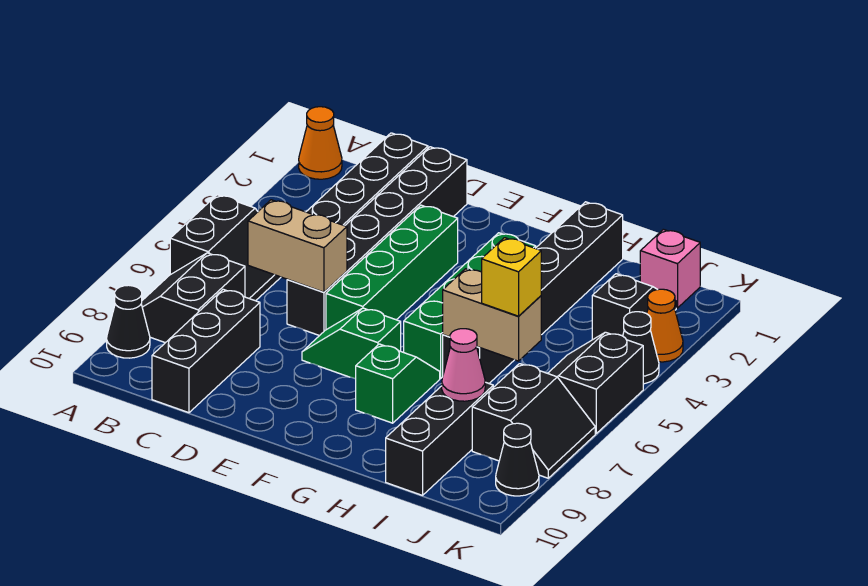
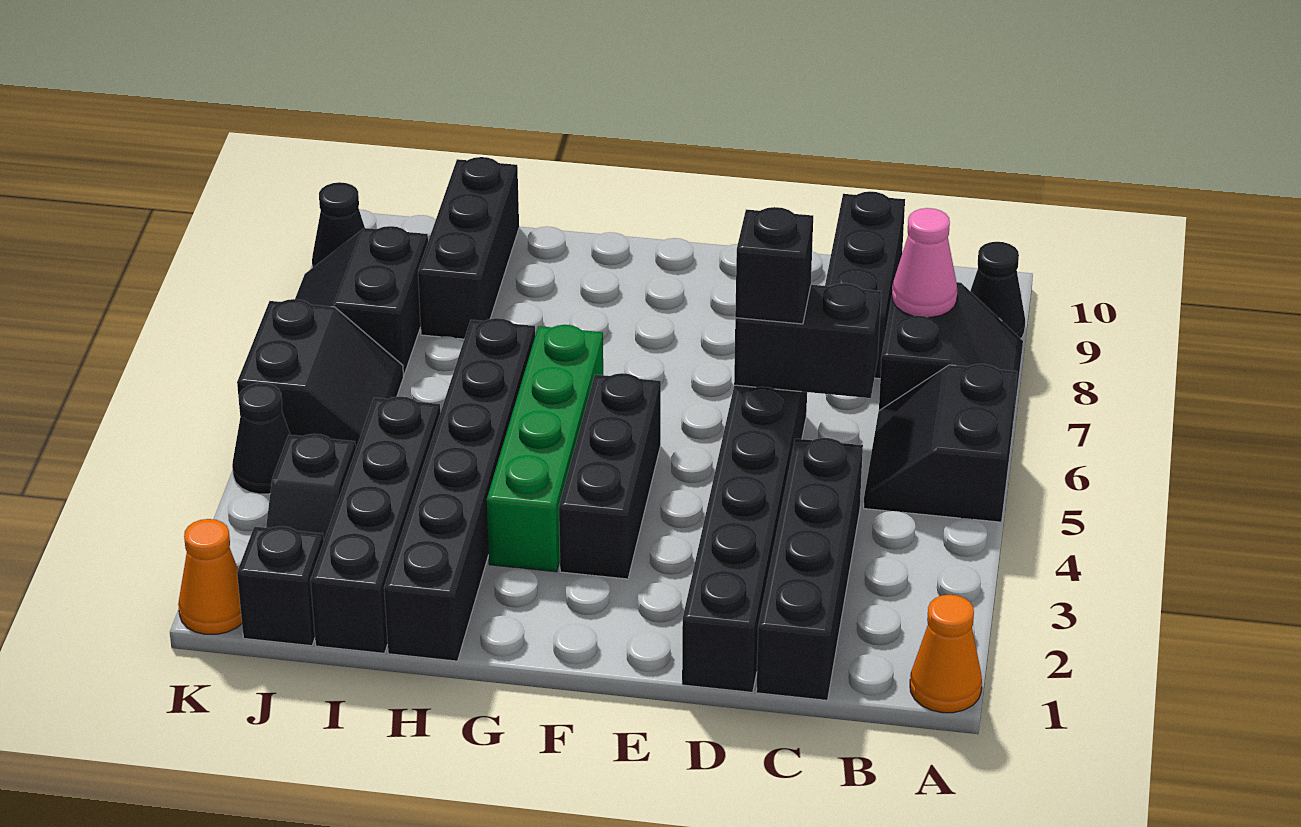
tan brick C6:D6 level 2 -> black brick C6:D6 level 2
none -> black brick D6 level 3
green brick E3:E6 level 1 -> none
green slope E7:F7 level 1 top F -> none
none -> black brick F3:F5 level 1
green slope G7:G8 level 1 top 8 -> none
tan brick H6:I6 level 2 -> none
none -> black brick I1:I4 level 1
yellow brick I6 level 3 -> none
pink cone I8 level 2 -> pink cone B8 level 2
pink brick J1 level 1 -> black brick J1 level 1
orange cone K3 level 1 -> orange cone K1 level 1

